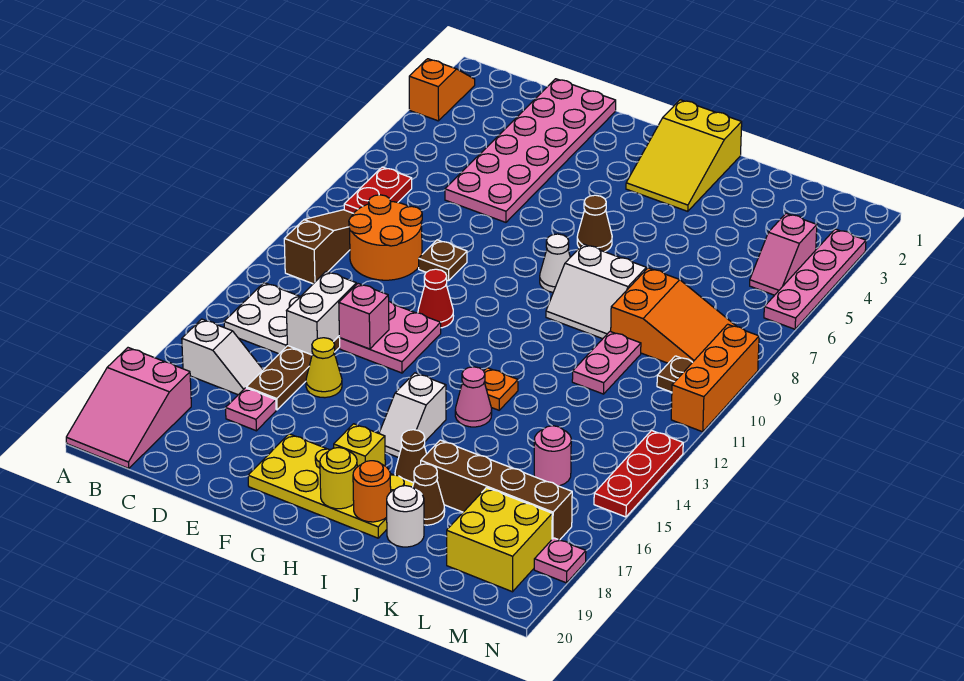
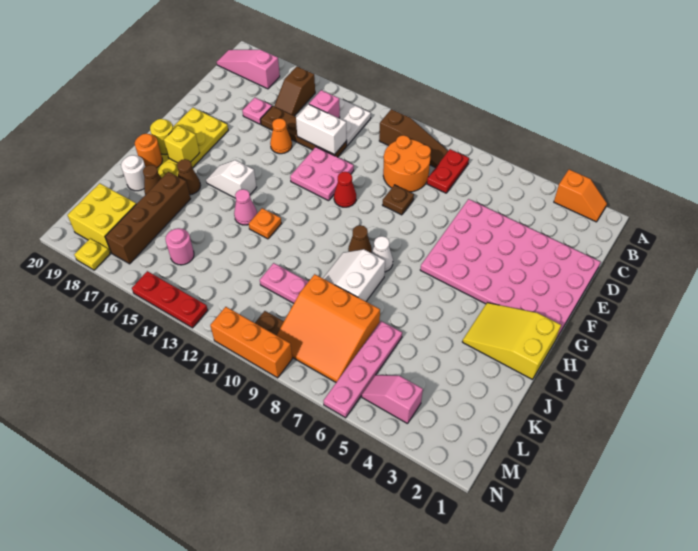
pink slope A18:B20 level 1 top 18 -> pink slope B18:B20 level 1 top 18
red plate B7:B8 level 1 -> red plate B8:C8 level 1
white slope B16:C16 level 1 top B -> brown slope B16:C16 level 1 top B
pink plate D1:E6 level 1 -> pink plate D1:G6 level 1
pink brick E13 level 2 -> pink brick C14 level 2
yellow cone E15 level 1 -> orange cone E15 level 1
brown cone H6 level 1 -> brown cone H9 level 1
orange slope K8:M9 level 1 top K -> orange slope K7:M9 level 1 top K
pink plate N3:N6 level 1 -> pink plate K6:N6 level 1
pink plate N18 level 1 -> yellow plate N18 level 1

